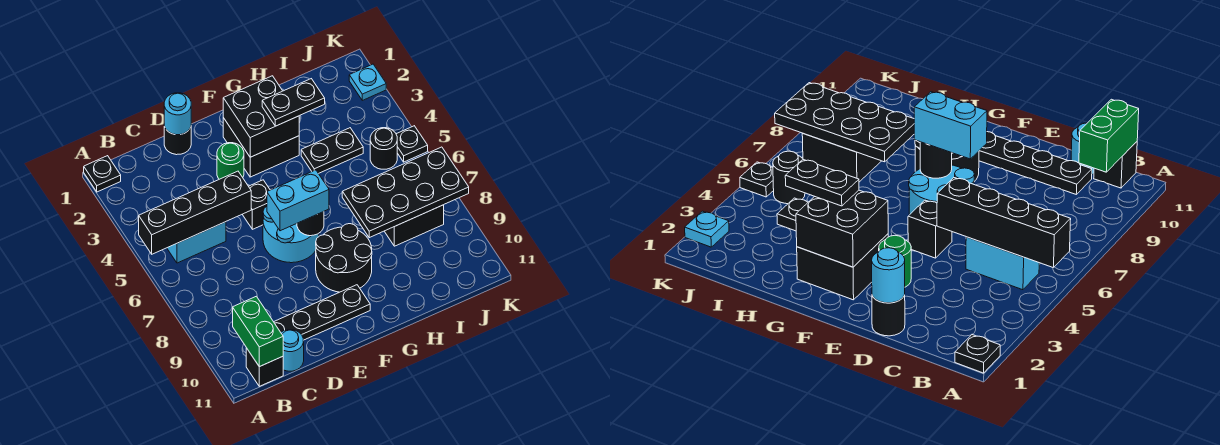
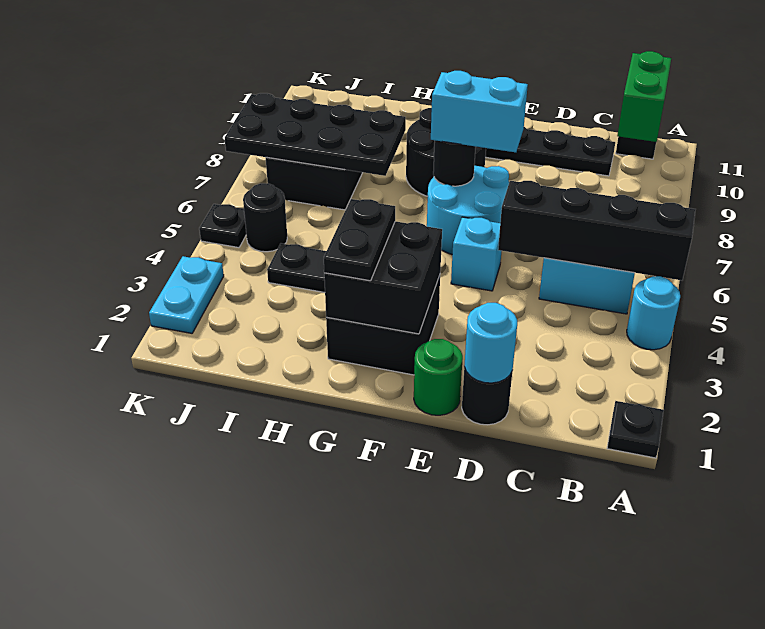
cyan round brick C11 level 1 -> cyan round brick A4 level 1
green round brick E3 level 1 -> green round brick E1 level 1
black brick E5 level 1 -> cyan brick E5 level 1
black plate G3:H3 level 3 -> black plate G2:G3 level 3
cyan plate K2 level 1 -> cyan plate K2:K3 level 1

